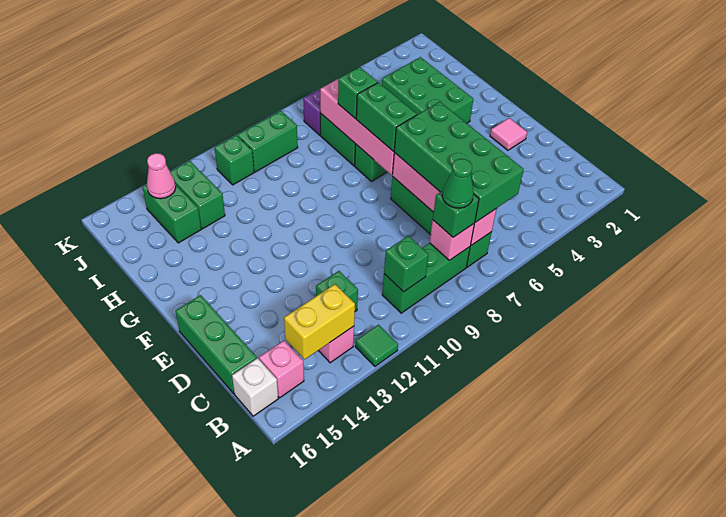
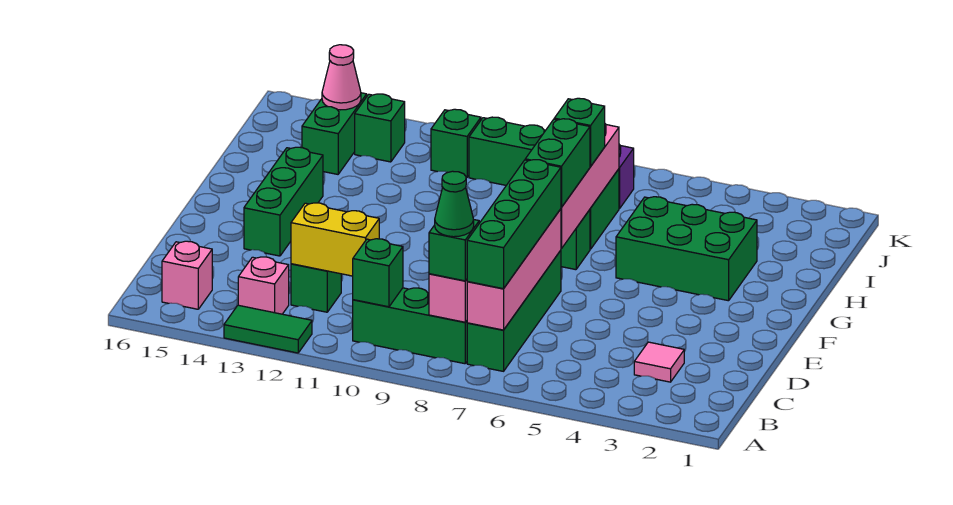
green tile A12 level 1 -> green tile A12:A13 level 1
green brick B6:E7 level 3 -> green brick B7:E7 level 3
yellow brick B13:B14 level 2 -> yellow brick C11:C12 level 2
white brick B16 level 1 -> none
green brick C16:E16 level 1 -> green brick E14:G14 level 1
pink tile E2 level 1 -> pink tile C3 level 1
green brick G3:I4 level 1 -> green brick G3:H5 level 1
green brick I13:J13 level 1 -> green brick J13 level 1

